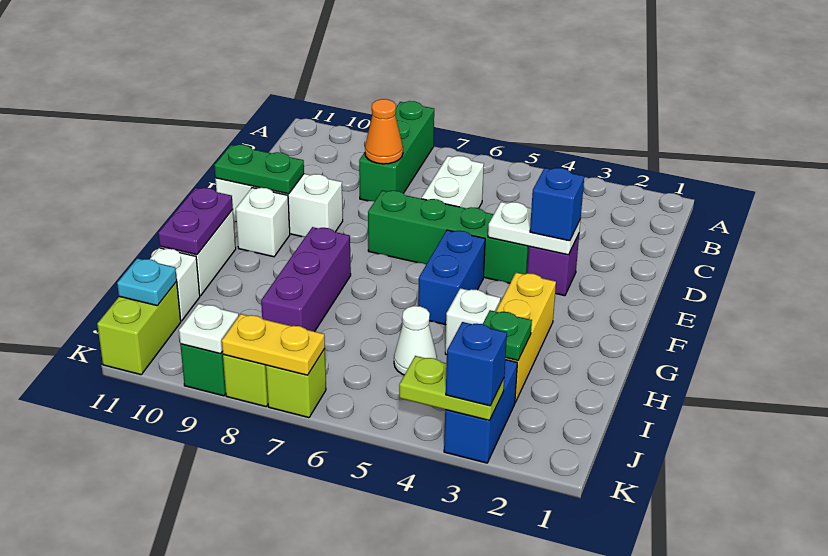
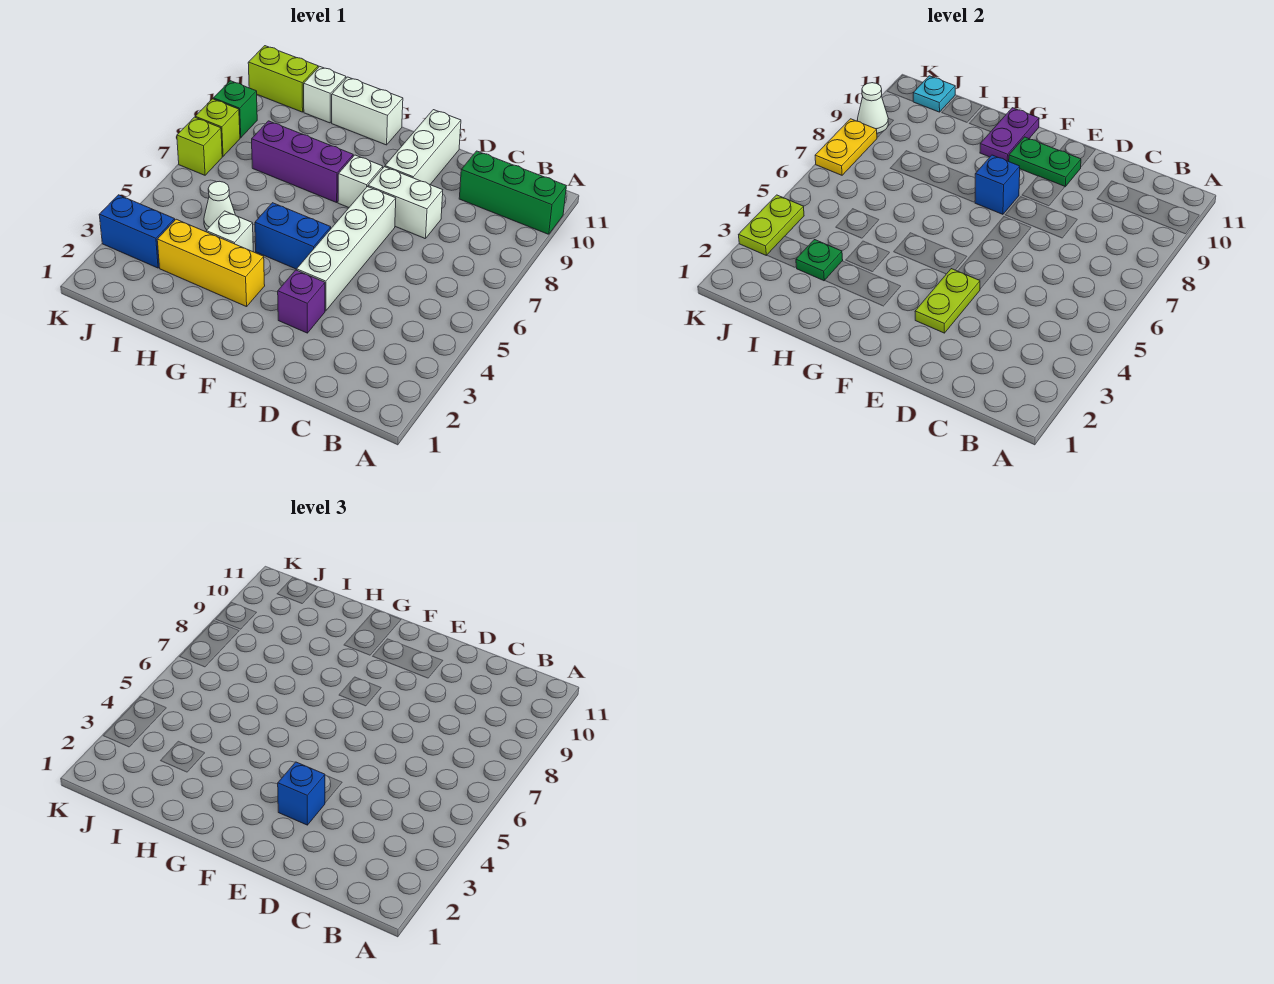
green brick A8:C8 level 1 -> green brick A10:C10 level 1
white brick C6:D6 level 1 -> white brick D8:E8 level 1
orange cone C8 level 2 -> none
white plate E3:E4 level 2 -> lime plate E3:E4 level 2
green brick E4:E7 level 1 -> white brick E4:E7 level 1
green plate E10:E11 level 2 -> green plate E10:F10 level 2
white brick F10 level 1 -> white brick F8 level 1
purple plate G11:H11 level 2 -> purple plate G10:G11 level 2
blue brick K3 level 3 -> blue brick F8 level 2
white plate K9 level 2 -> white cone K9 level 2

